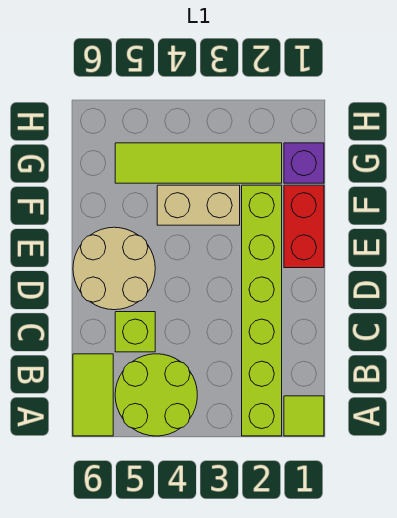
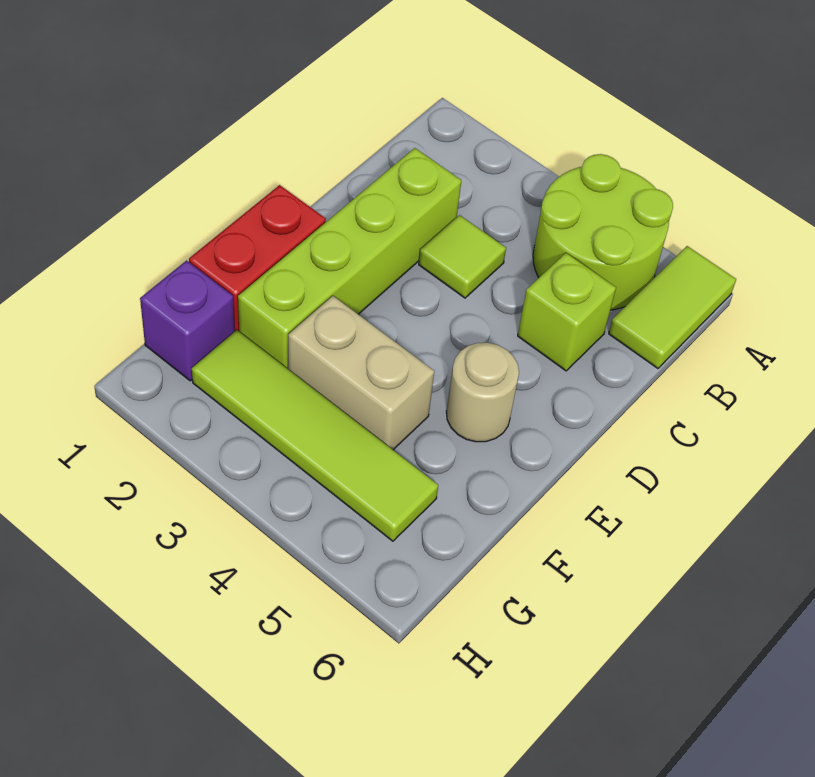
lime tile A1 level 1 -> lime tile C3 level 1
lime brick A2:F2 level 1 -> lime brick C2:F2 level 1
tan round brick D5:E6 level 1 -> tan round brick E5 level 1

